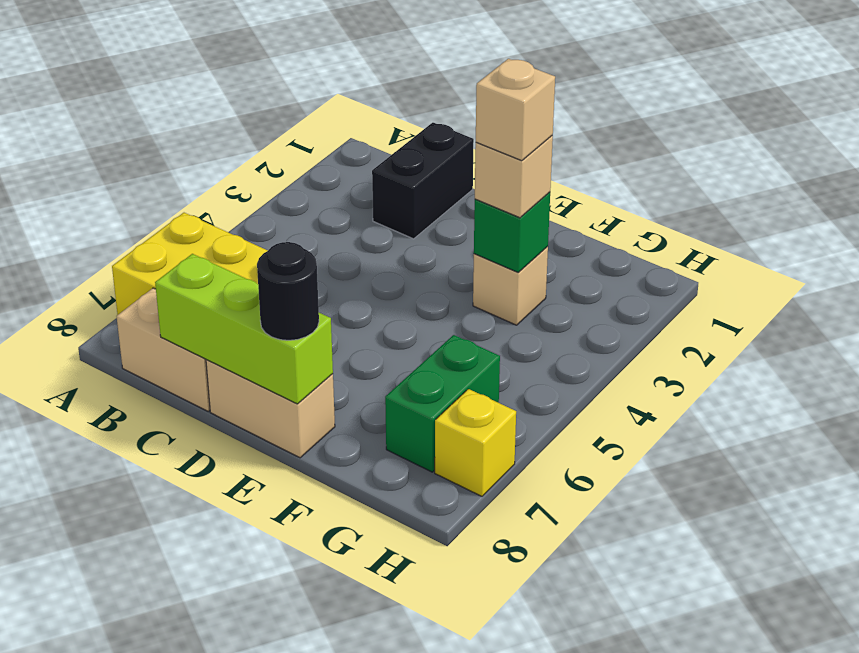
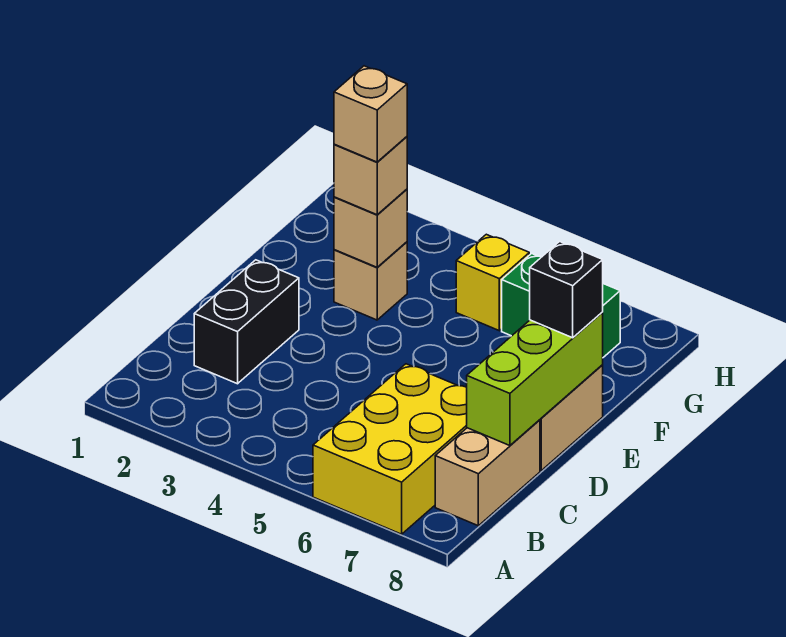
black brick C1:C2 level 1 -> black brick C2:D2 level 1
black round brick E8 level 3 -> black brick E8 level 3
green brick F3 level 2 -> tan brick F3 level 2
yellow brick H7 level 1 -> yellow brick G5 level 1

